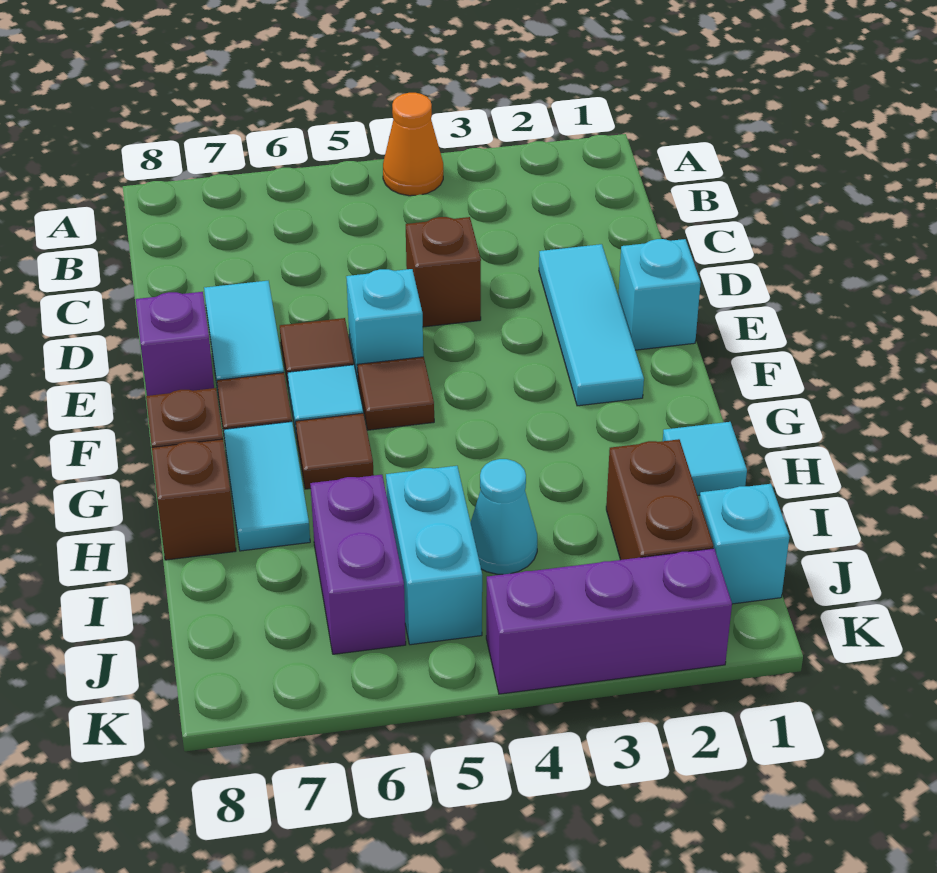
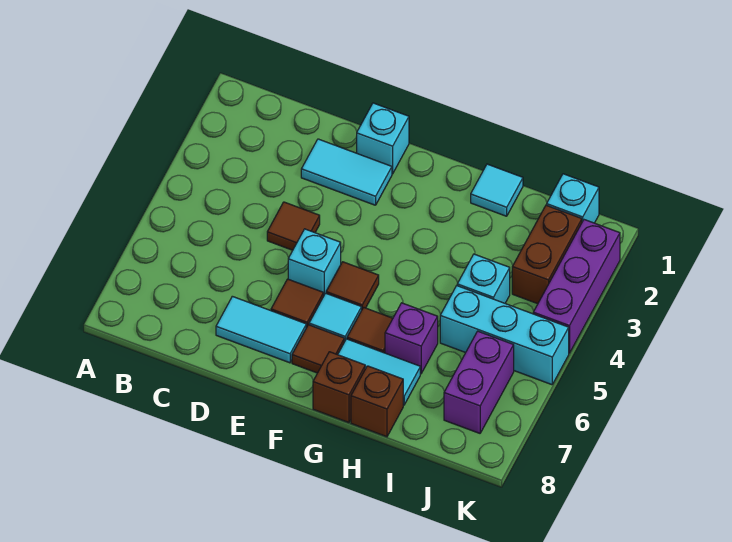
orange cone A4 level 1 -> none
cyan tile D2:F2 level 1 -> cyan tile D2:E2 level 1
brown brick D4 level 1 -> brown tile D4 level 1
purple brick E8 level 1 -> purple brick H6 level 1
brown brick I2:J2 level 1 -> brown brick J2:J3 level 1
cyan cone I4 level 1 -> cyan brick I4 level 1
cyan brick I5:J5 level 1 -> cyan brick I5:K5 level 1
purple brick I6:J6 level 1 -> purple brick J6:J7 level 1

